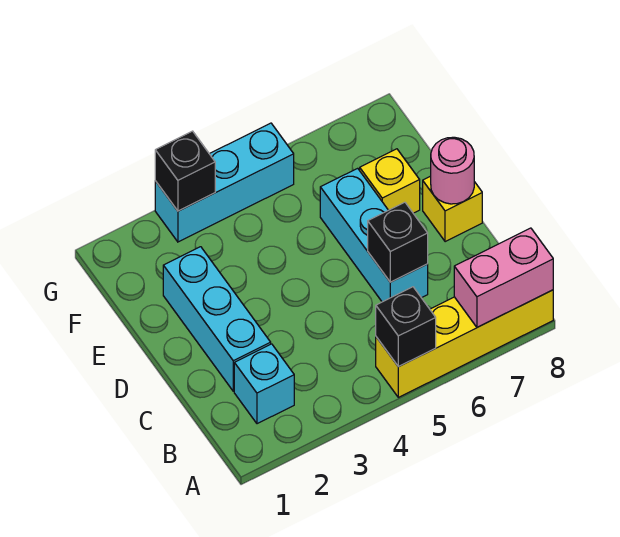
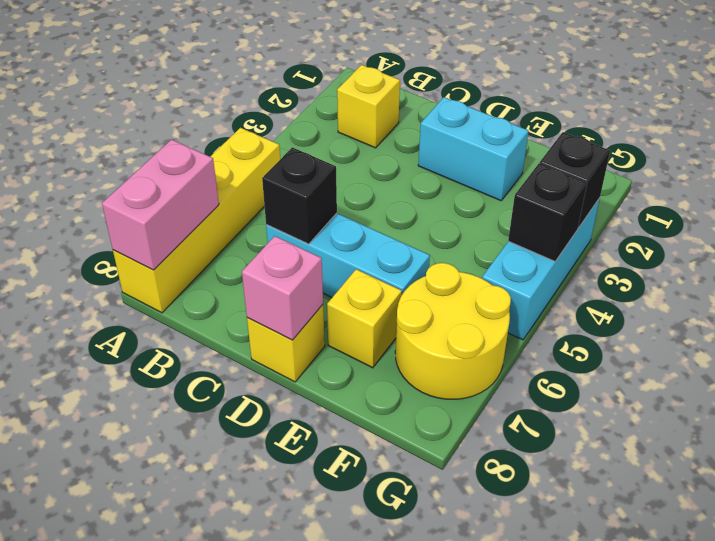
black brick A5 level 2 -> black brick G4 level 2
cyan brick B2 level 1 -> yellow brick B2 level 1
cyan brick C2:E2 level 1 -> cyan brick D2:E2 level 1
pink round brick D8 level 2 -> pink brick D8 level 2
none -> yellow round brick F6:G7 level 1

